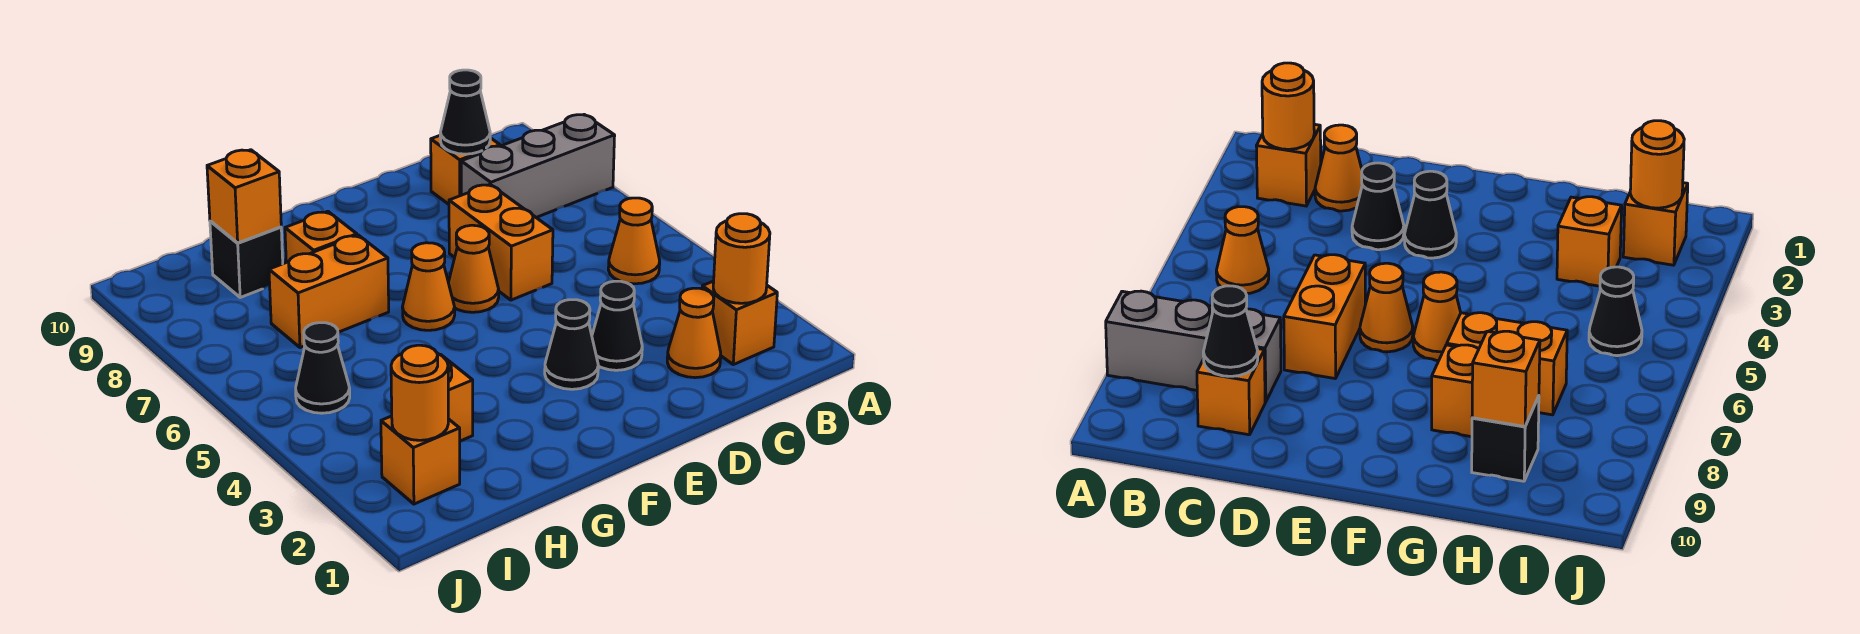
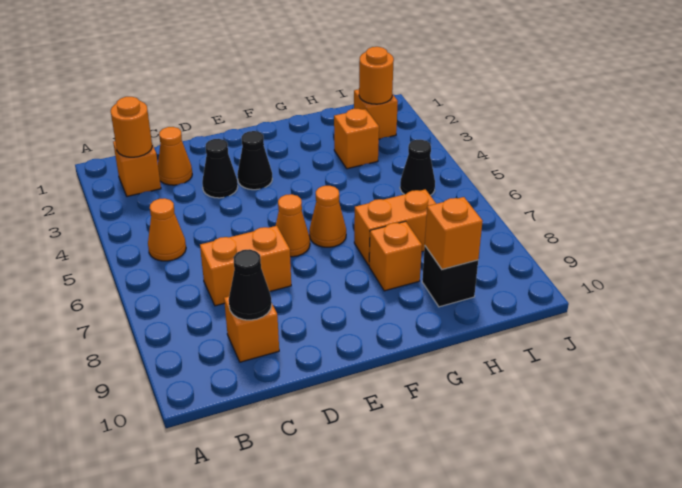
grey brick A8:C8 level 1 -> none
orange brick D6:D7 level 1 -> orange brick C7:D7 level 1

